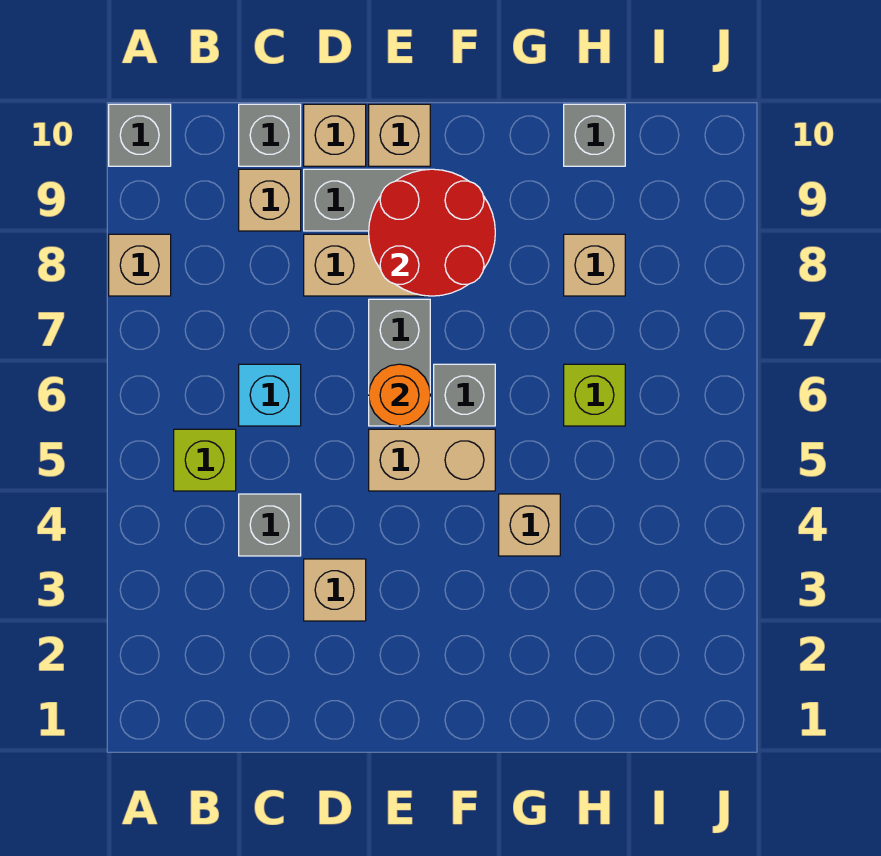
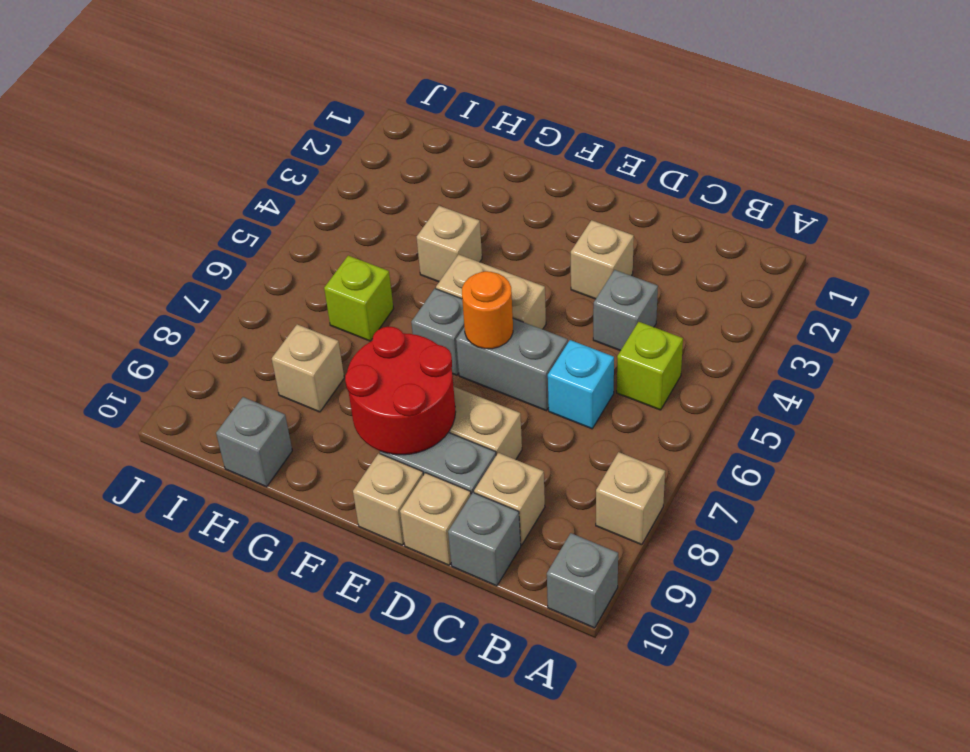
grey brick E6:E7 level 1 -> grey brick D6:E6 level 1

